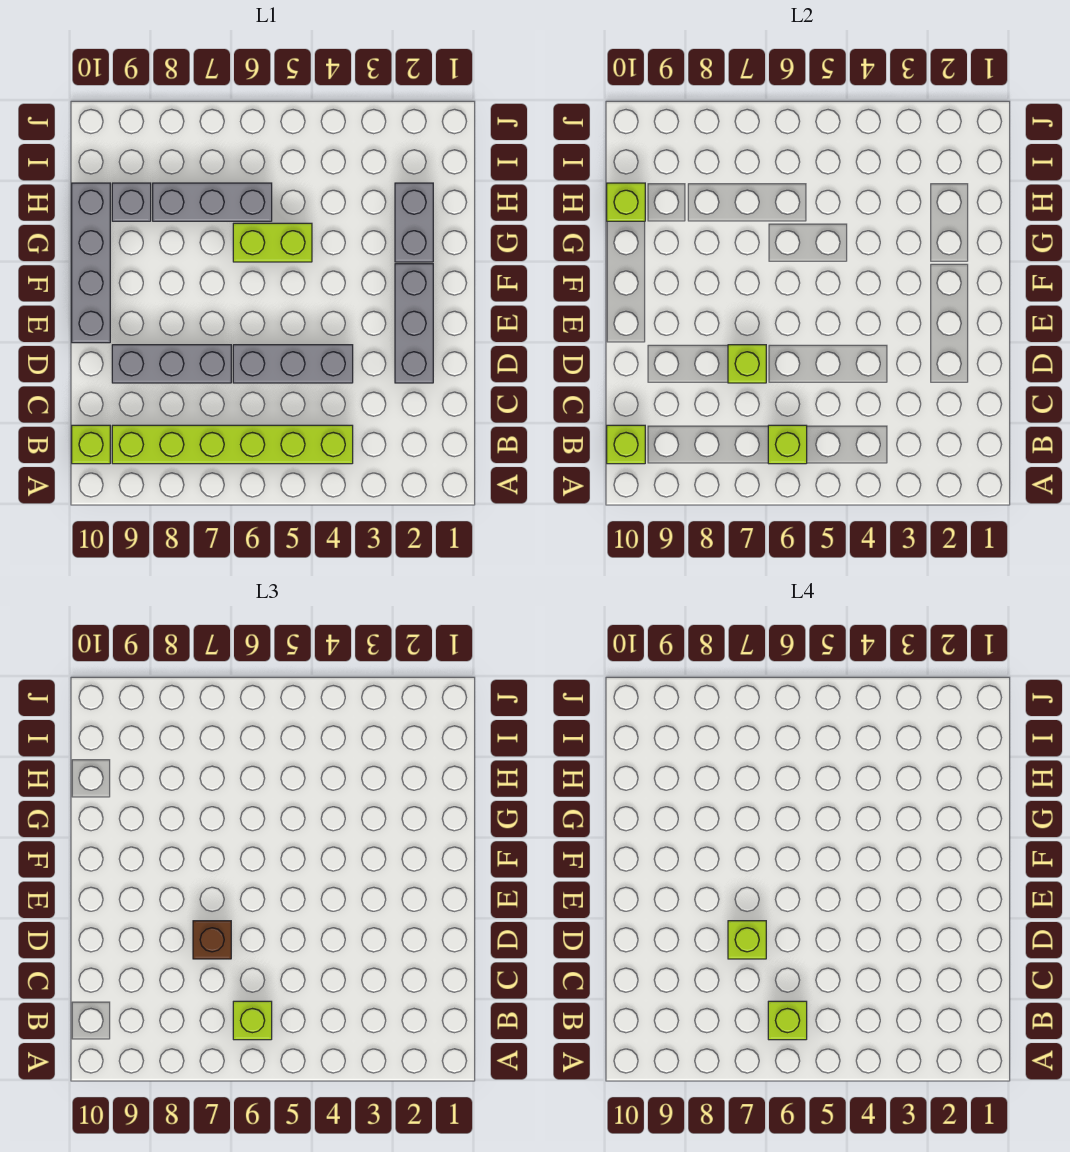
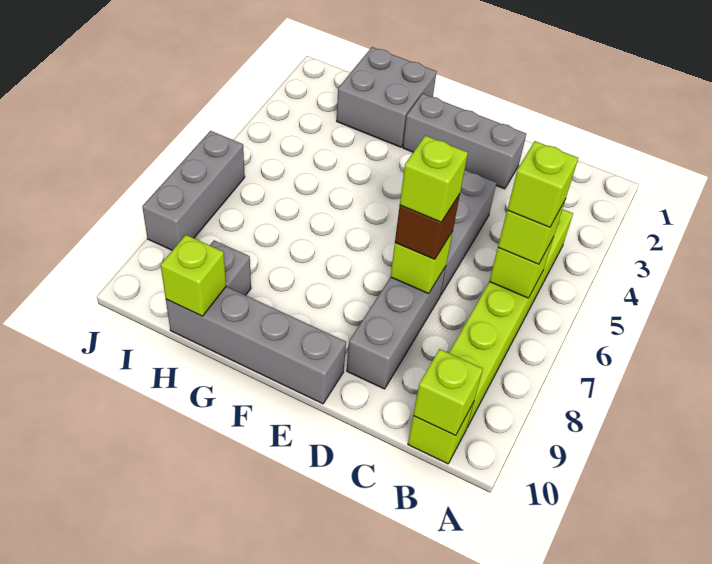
grey brick G2:H2 level 1 -> grey brick G1:H2 level 1
lime brick G5:G6 level 1 -> none
grey brick H6:H8 level 1 -> grey brick J6:J8 level 1

